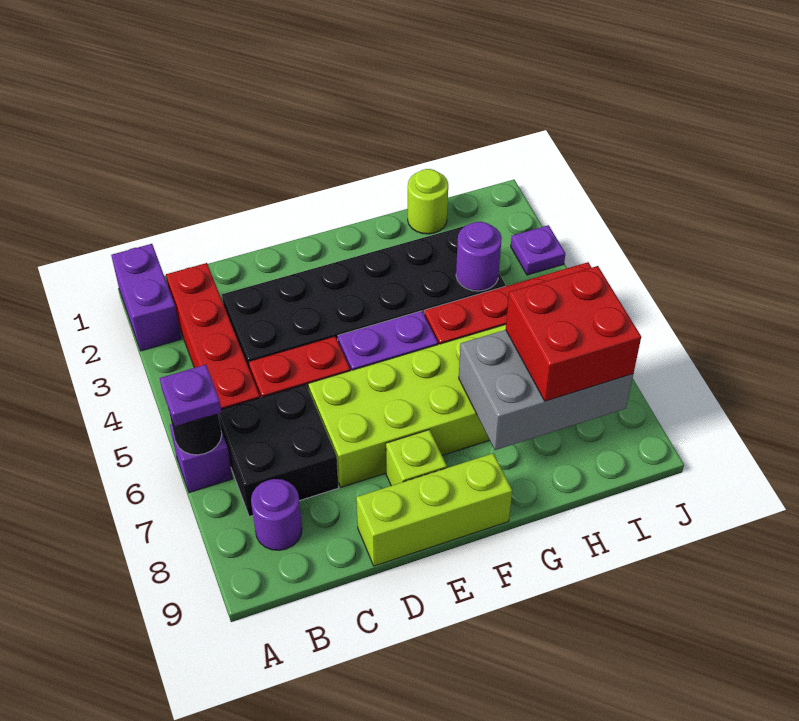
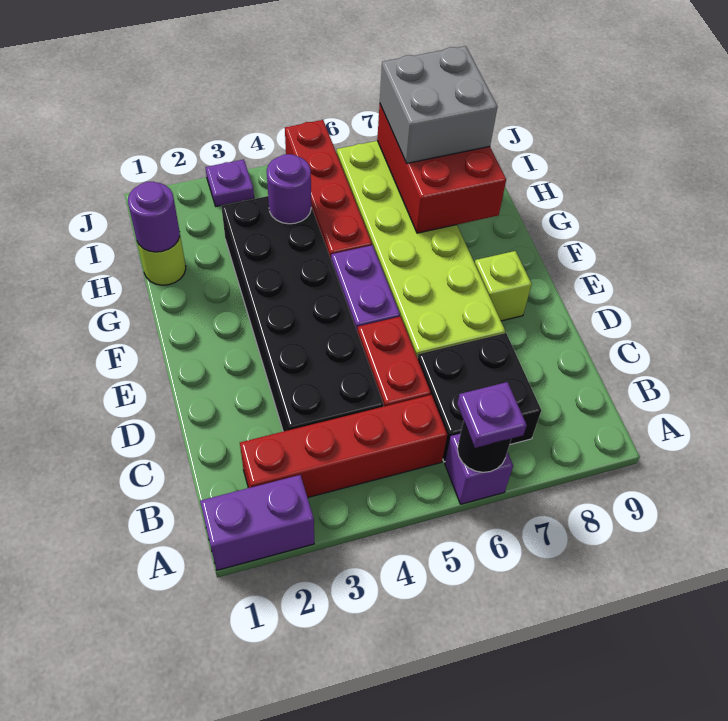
purple round brick B8 level 1 -> purple round brick H1 level 2
lime brick D9:F9 level 1 -> none
grey brick G7:I8 level 2 -> red brick G7:I8 level 2
red brick H7:I8 level 3 -> grey brick H7:I8 level 3

